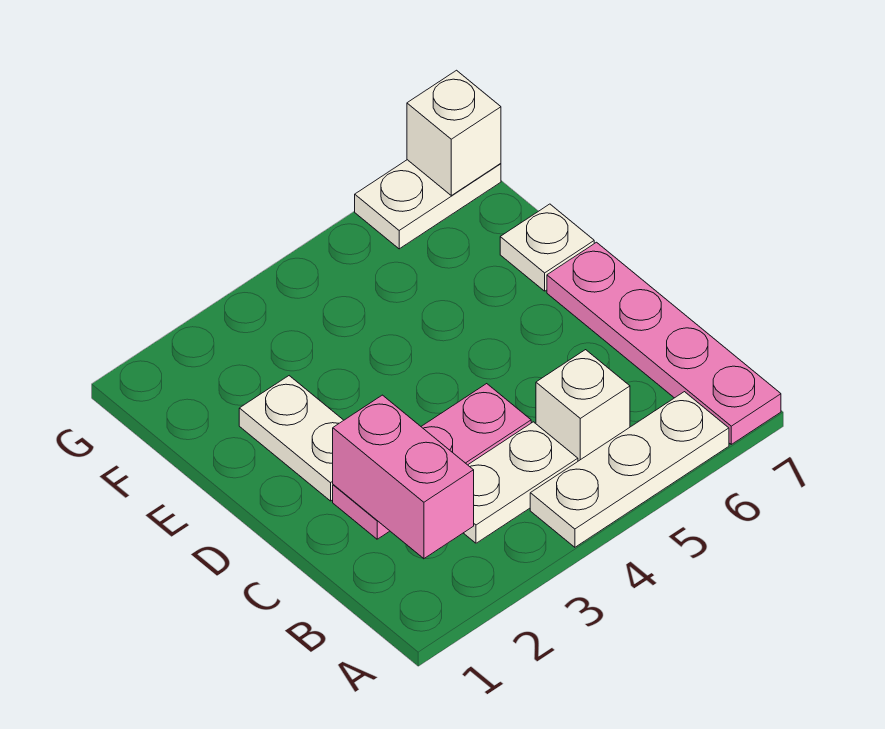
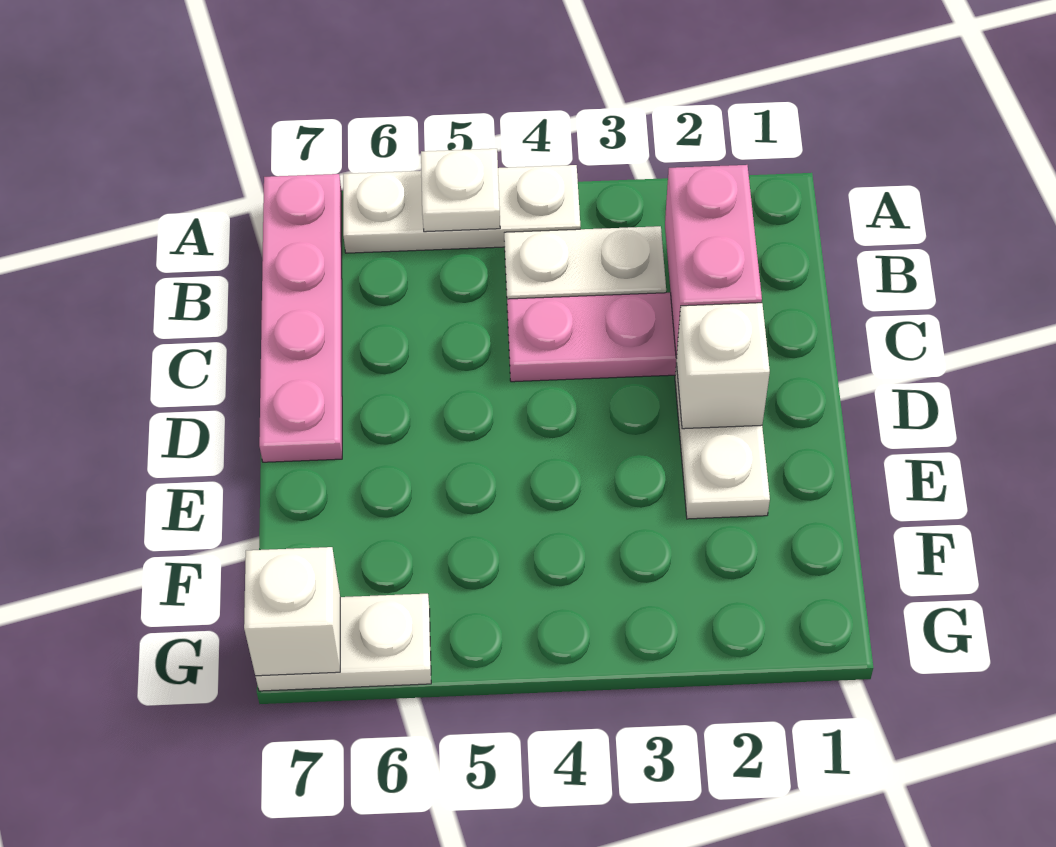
white brick B5 level 1 -> white brick D2 level 2
white plate E7 level 1 -> white plate A5 level 2

